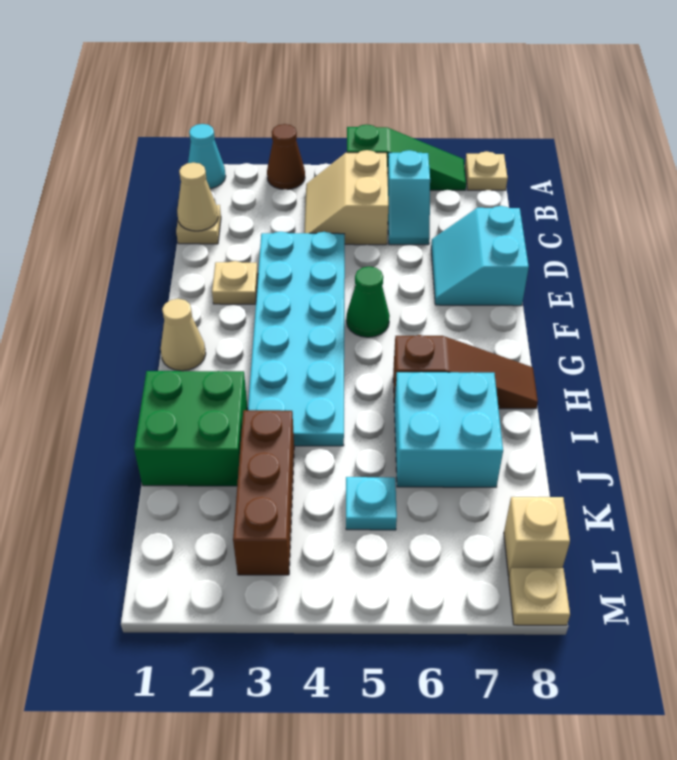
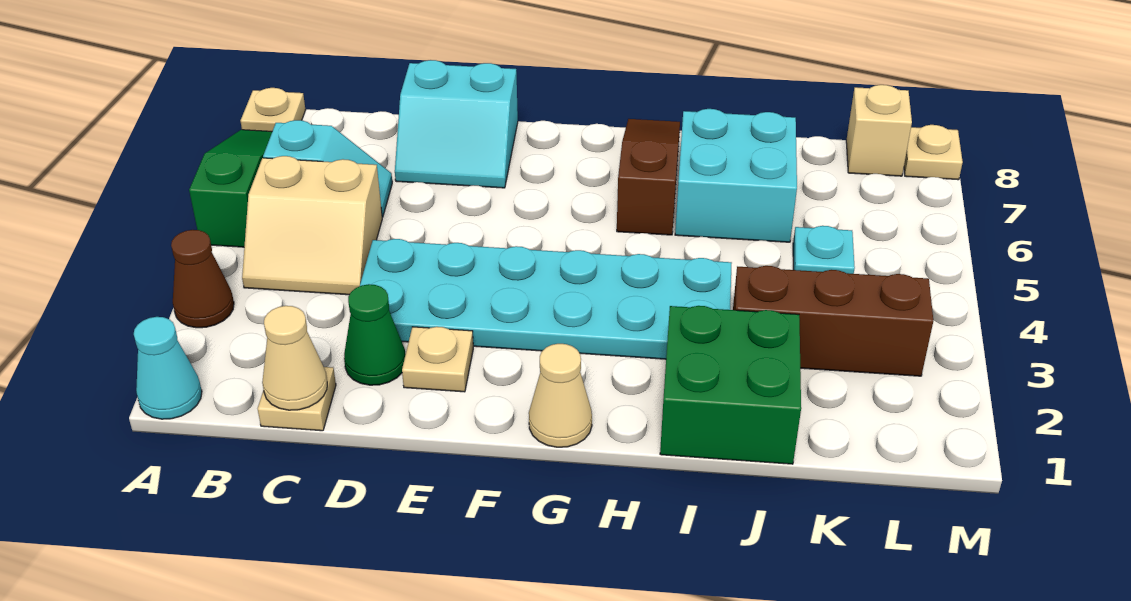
green cone F5 level 1 -> green cone D2 level 1

